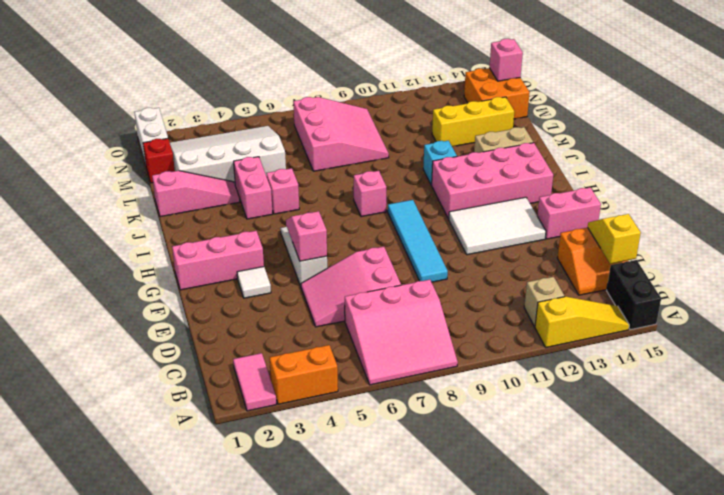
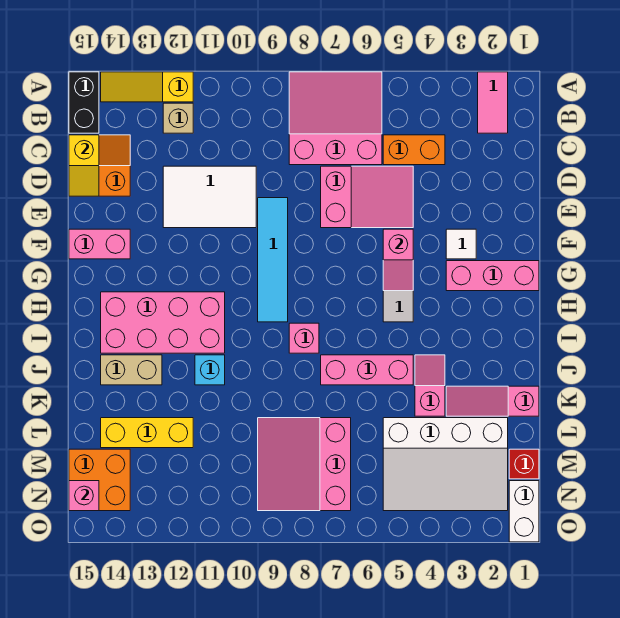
orange brick A3:A4 level 1 -> orange brick C4:C5 level 1
white tile F11:G13 level 1 -> white tile D10:E12 level 1
pink brick J4:K4 level 1 -> pink slope J4:K4 level 1 top K
pink brick J5 level 1 -> pink brick J5:J7 level 1

